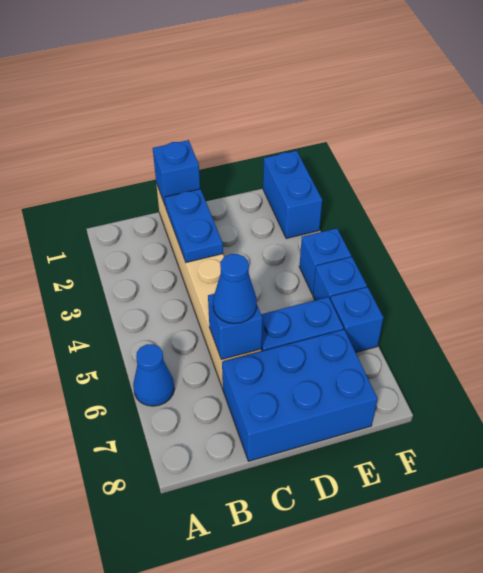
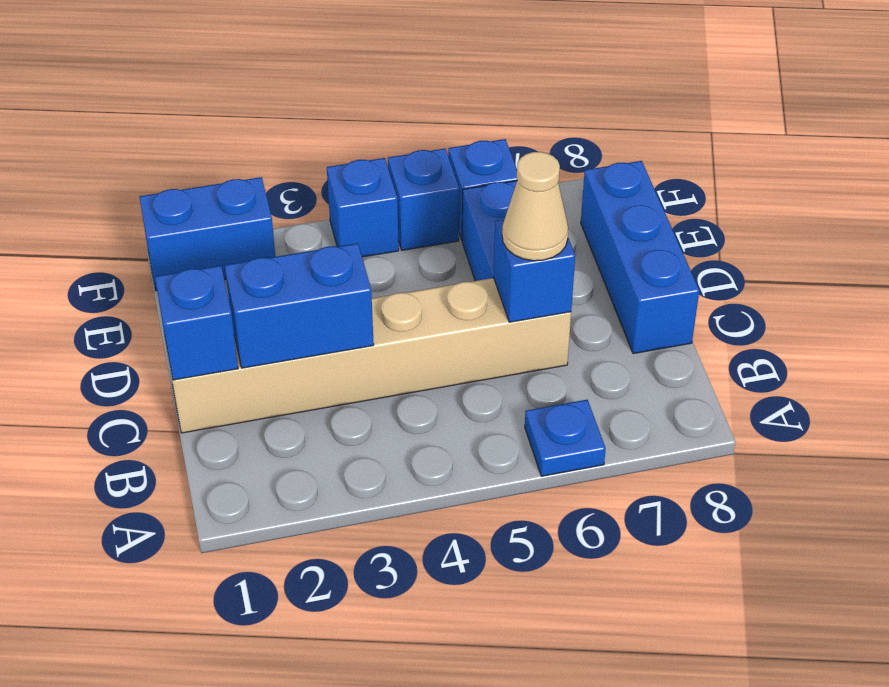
blue cone A6 level 1 -> blue plate A6 level 1
blue plate C2:C3 level 2 -> blue brick C2:C3 level 2
blue cone C6 level 3 -> tan cone C6 level 3
blue brick C7:E8 level 1 -> blue brick C8:E8 level 1

